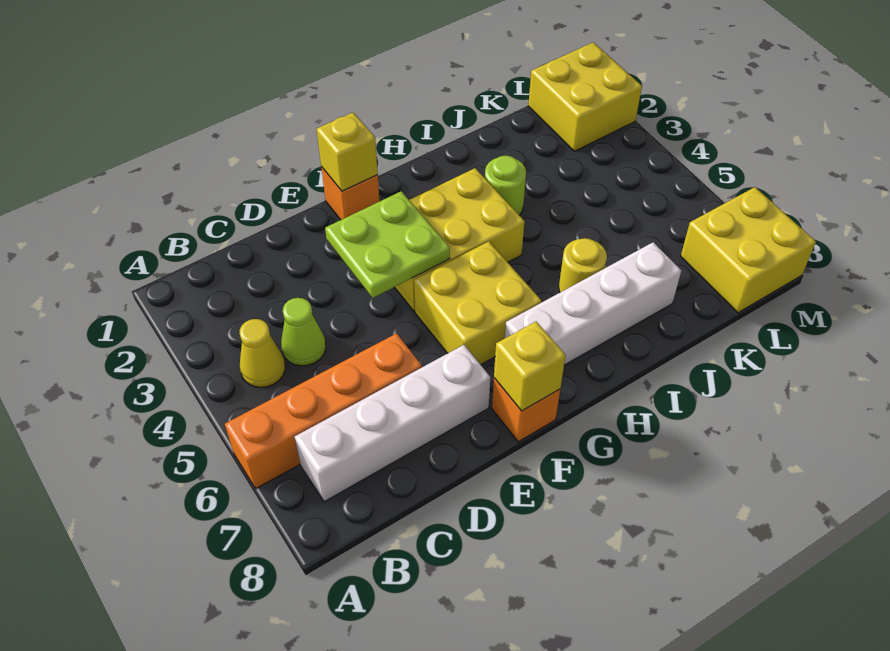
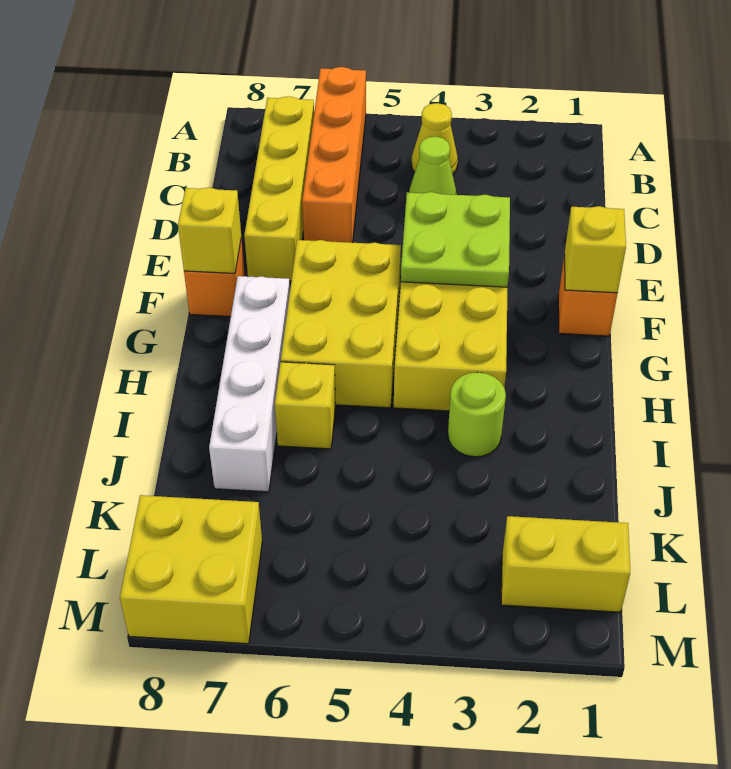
white brick B7:E7 level 1 -> yellow brick B7:E7 level 1
yellow brick F5:G6 level 1 -> yellow brick F5:H6 level 1
yellow round brick I6 level 1 -> yellow brick I6 level 1
yellow brick L1:M2 level 1 -> yellow brick L1:L2 level 1

